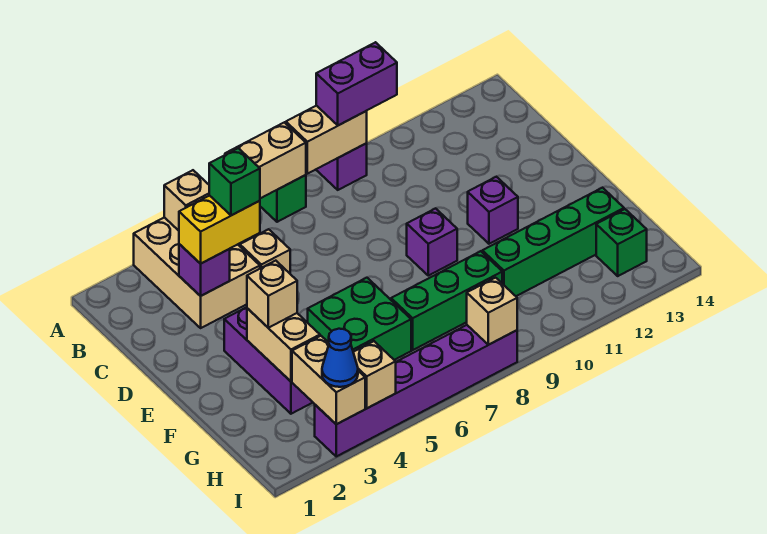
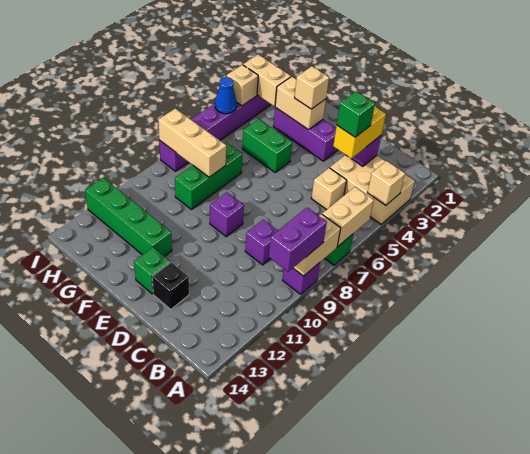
none -> black brick D13 level 1
purple brick E11 level 1 -> purple brick C9 level 1
green brick F5:G6 level 1 -> green brick F5:G5 level 1
green brick G10:G13 level 1 -> green brick F12:I12 level 1
green brick H13 level 1 -> green brick E13 level 1
blue cone I3 level 3 -> blue cone I5 level 2
tan brick I8 level 2 -> tan brick G8:I8 level 2

